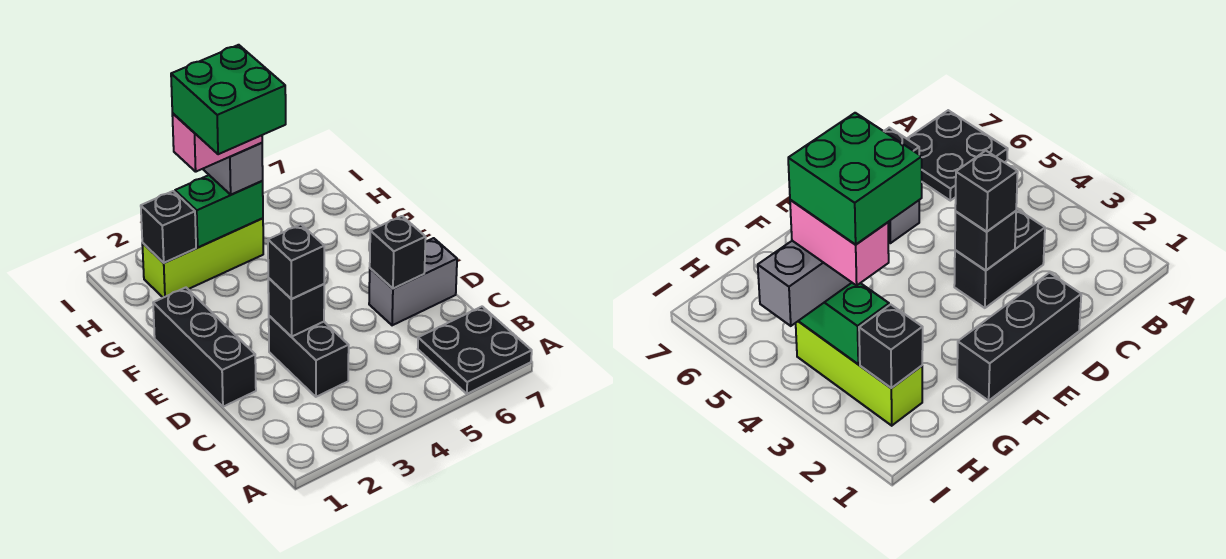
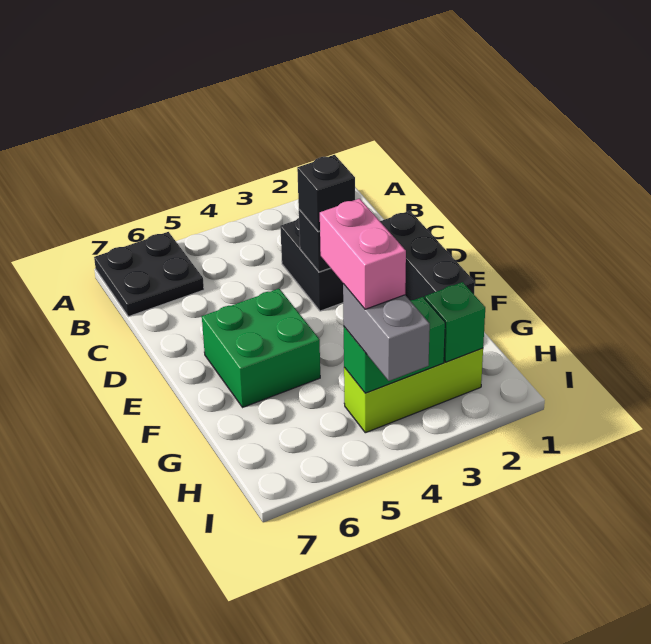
grey brick D6:D7 level 1 -> none
black brick D6 level 2 -> none
green brick G3:H4 level 5 -> green brick E5:F6 level 1
black brick H2 level 2 -> green brick H2 level 2
pink brick H3:H4 level 4 -> pink brick G4:H4 level 4

